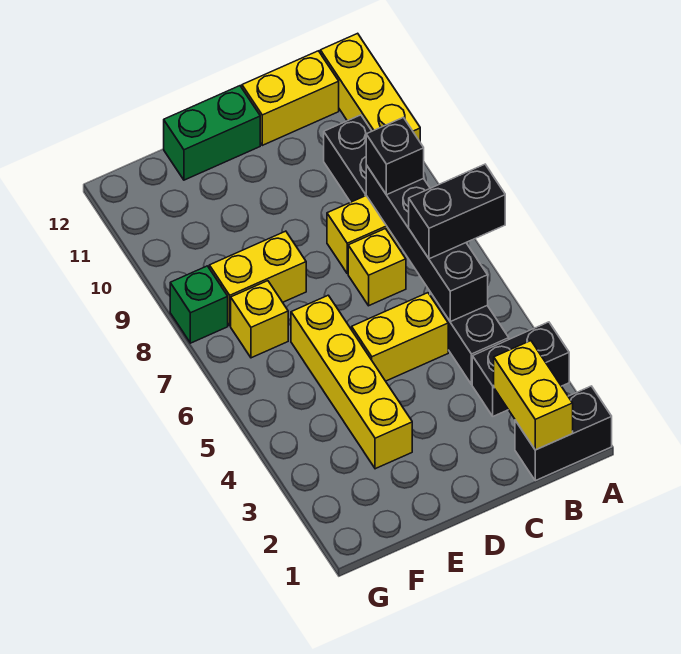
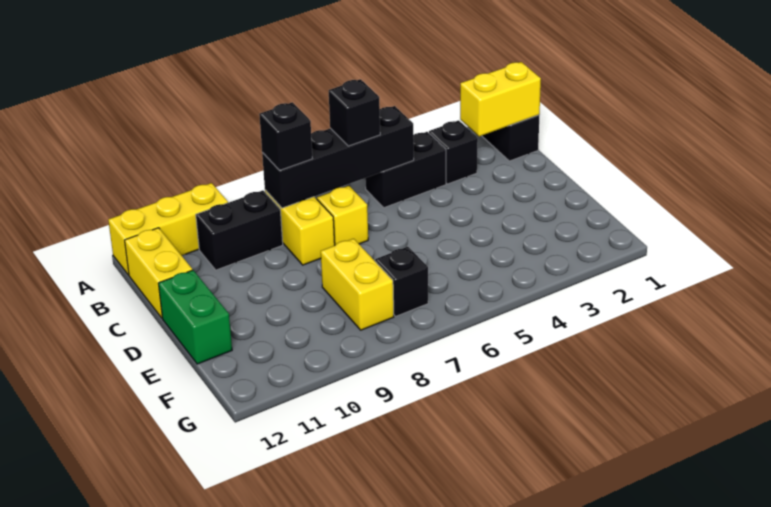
black brick A3:B3 level 1 -> black brick B3 level 1
black brick A6:B6 level 3 -> black brick B6 level 3
yellow brick C5:D5 level 1 -> none
yellow brick E3:E6 level 1 -> none
yellow brick F7 level 1 -> black brick F7 level 1
green brick G8 level 1 -> none

